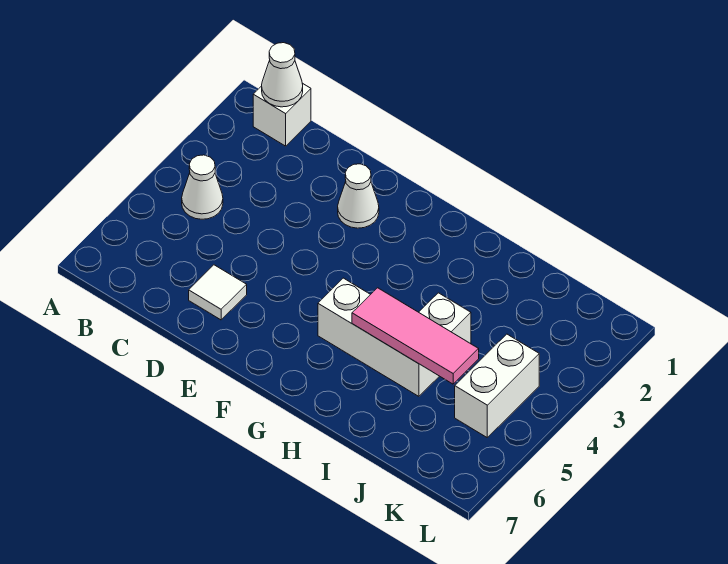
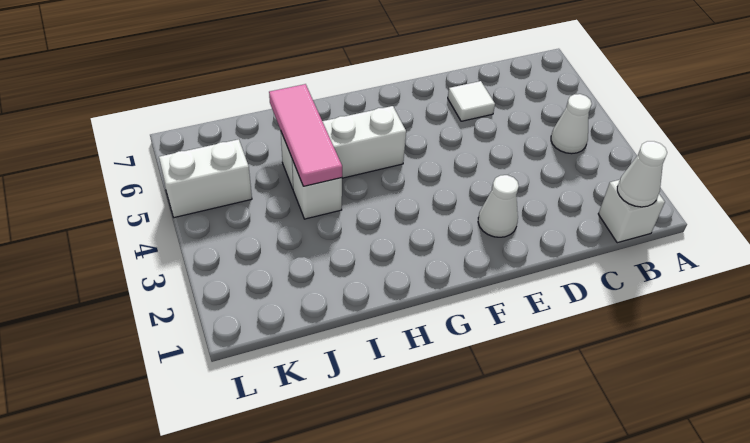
pink tile H5:J5 level 2 -> pink tile I4:I6 level 2
white brick K4:K5 level 1 -> white brick K5:L5 level 1

